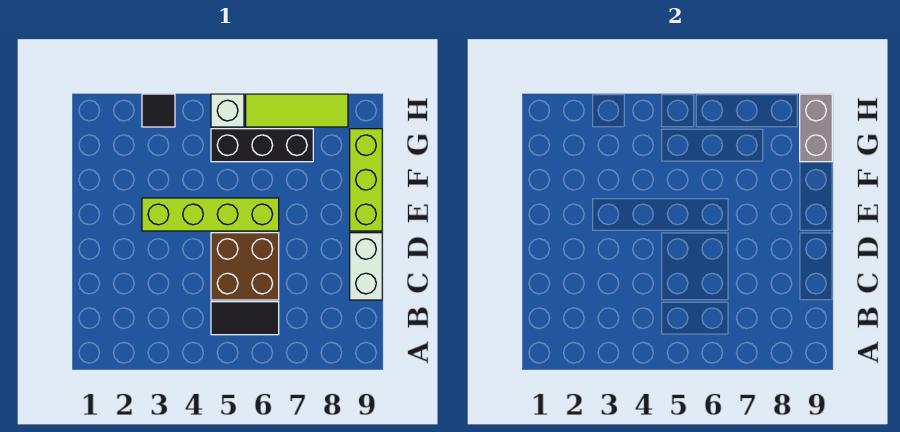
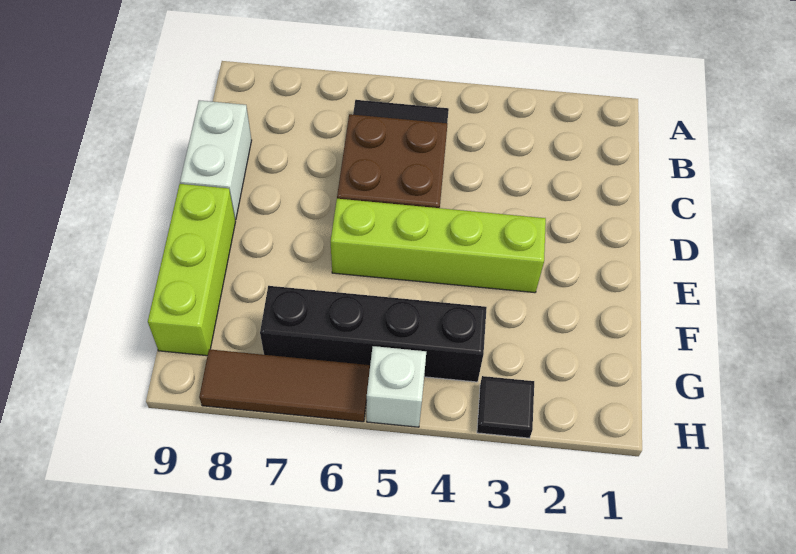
black brick G5:G7 level 1 -> black brick G4:G7 level 1
grey brick G9:H9 level 2 -> none
lime tile H6:H8 level 1 -> brown tile H6:H8 level 1

